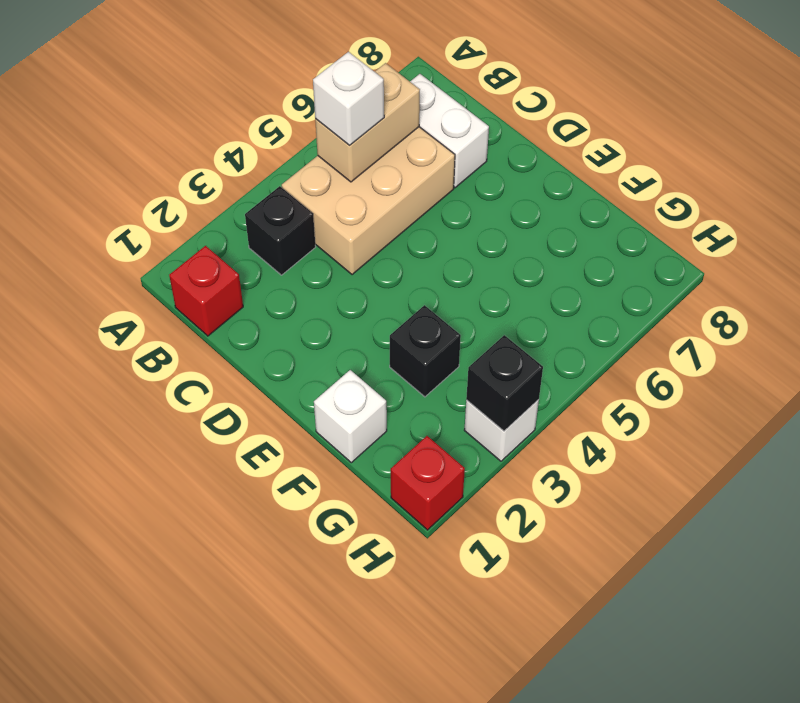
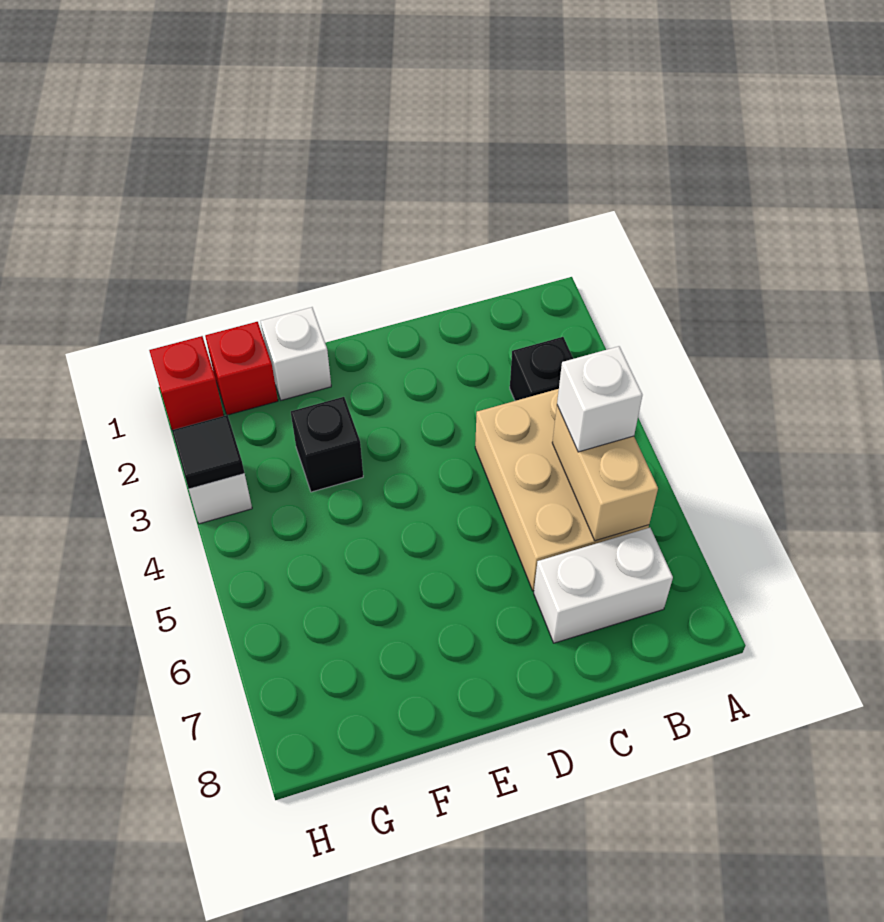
red brick B1 level 1 -> red brick G1 level 1
black brick H3 level 2 -> black tile H3 level 2

